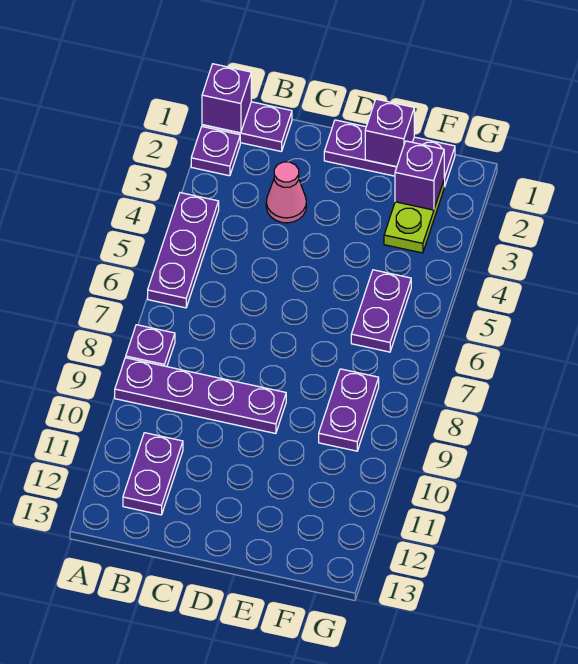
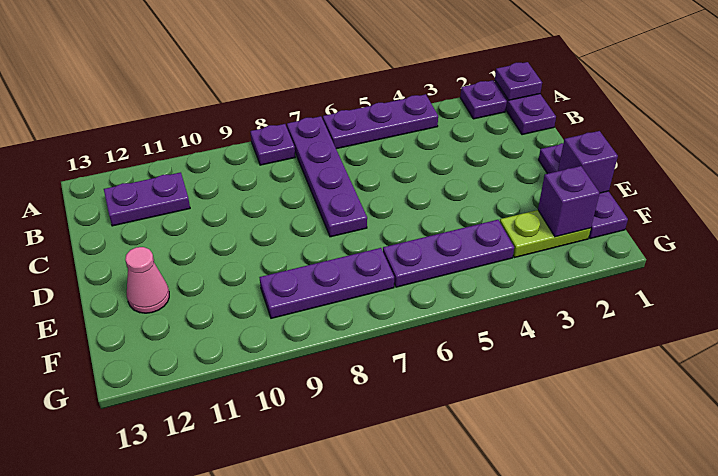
purple brick A1 level 2 -> purple plate A1 level 2
purple plate A9:D9 level 1 -> purple plate A7:D7 level 1
pink cone C3 level 1 -> pink cone E12 level 1
purple plate F5:F6 level 1 -> purple plate F4:F6 level 1
purple plate F8:F9 level 1 -> purple plate F7:F9 level 1

